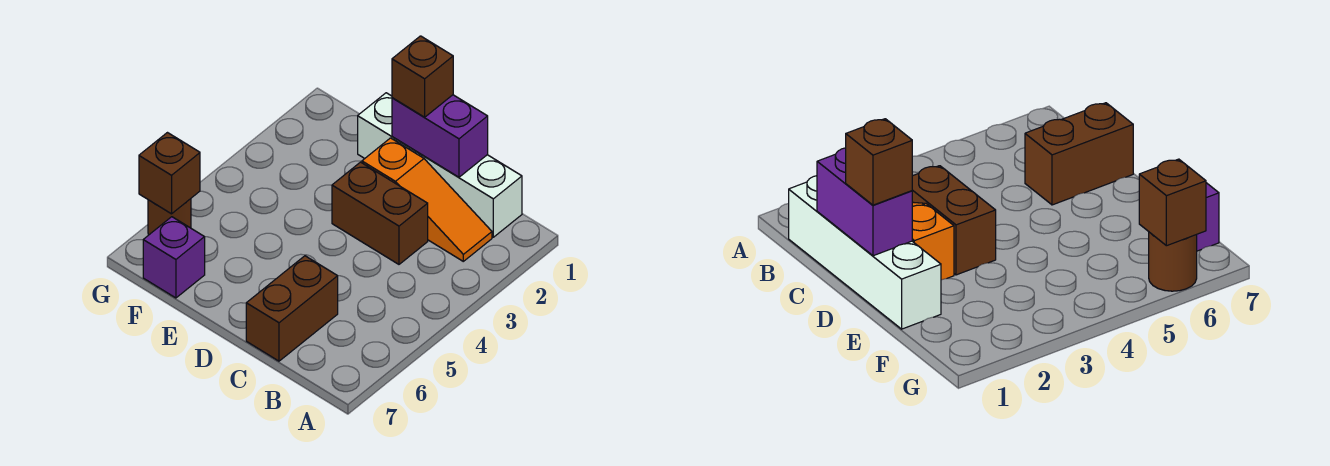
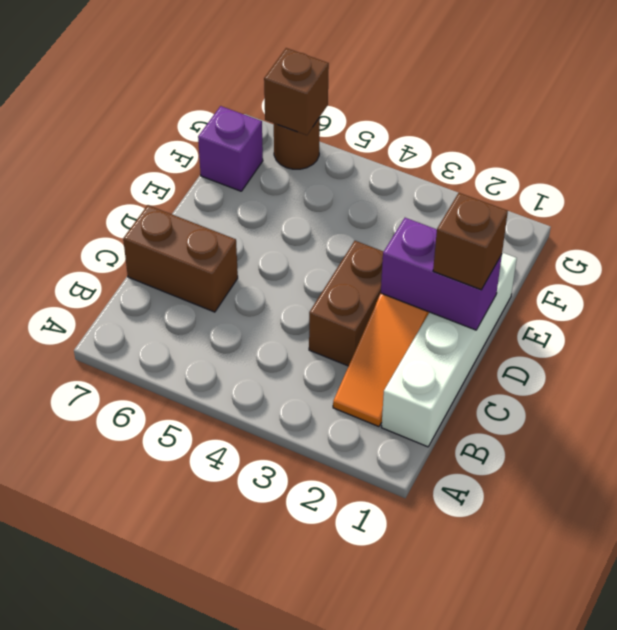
purple brick C1:D1 level 2 -> purple brick D1:D2 level 2

